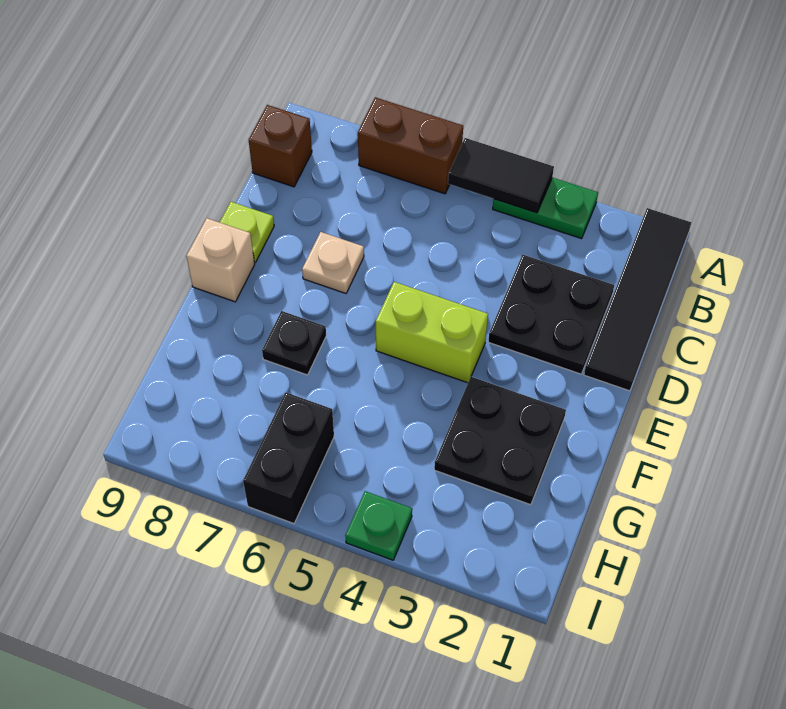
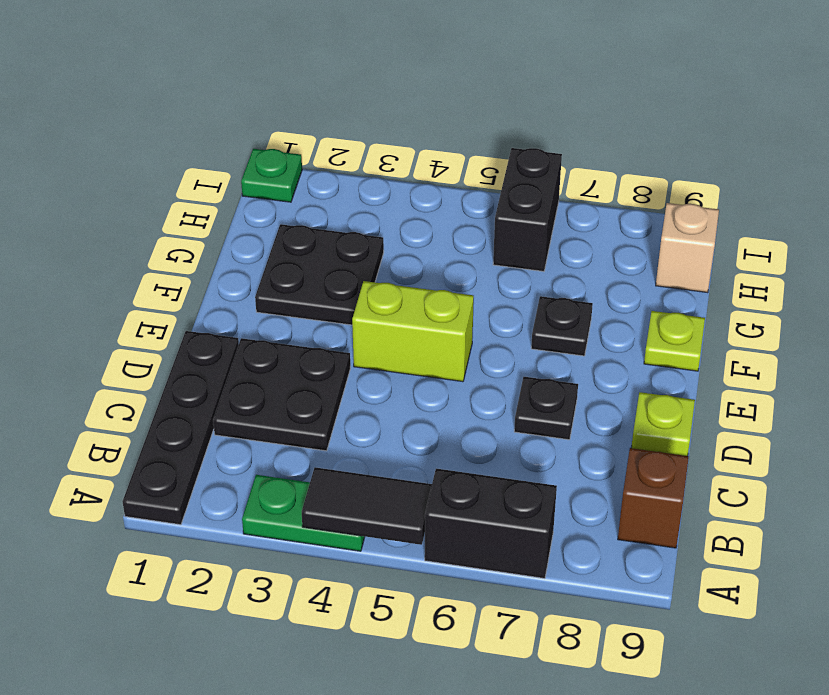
black tile A1:D1 level 1 -> black plate A1:D1 level 1
brown brick A6:A7 level 1 -> black brick A6:A7 level 1
tan plate D7 level 1 -> black plate D7 level 1
tan brick E9 level 1 -> tan brick H9 level 1
none -> lime plate F9 level 1
green plate I4 level 1 -> green plate I1 level 1

